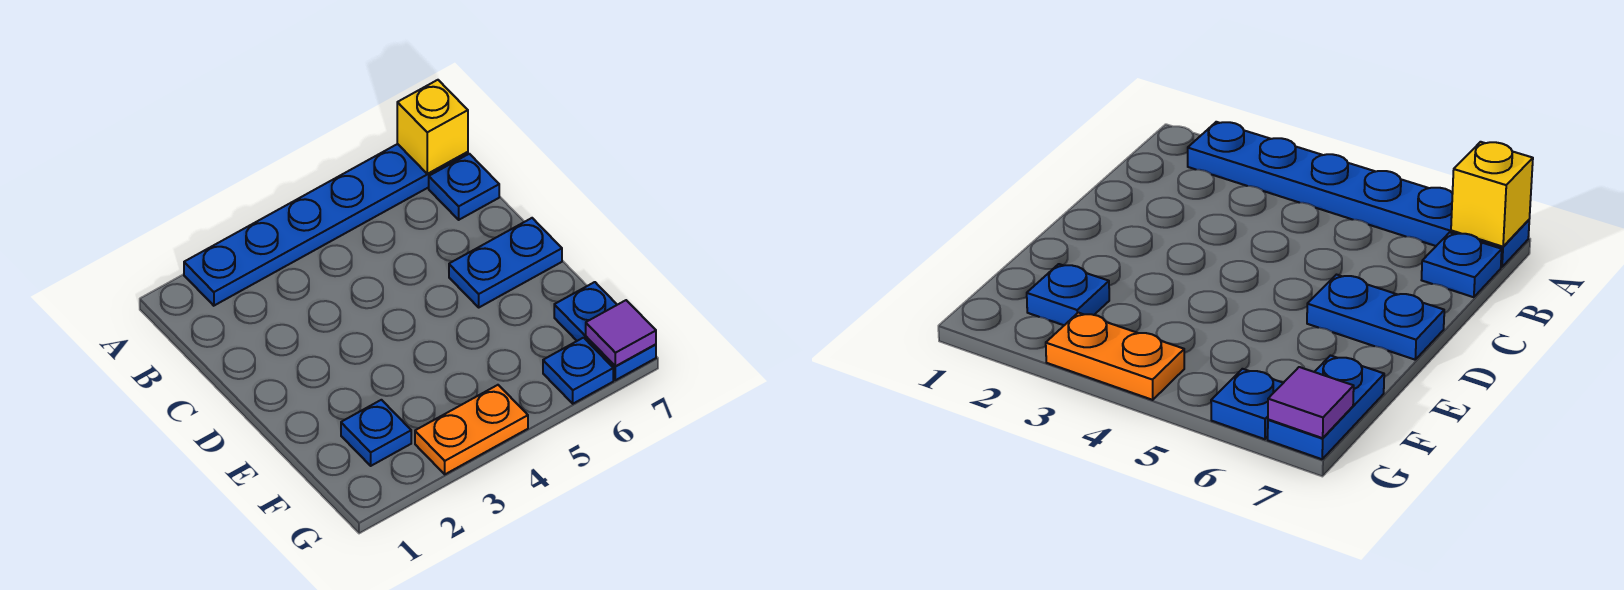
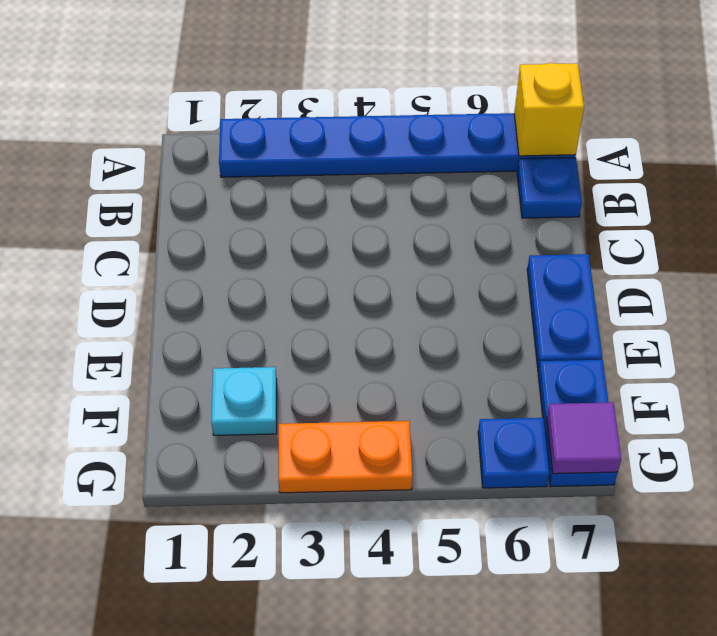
blue plate D6:D7 level 1 -> blue plate D7:E7 level 1
blue plate F2 level 1 -> cyan plate F2 level 1

